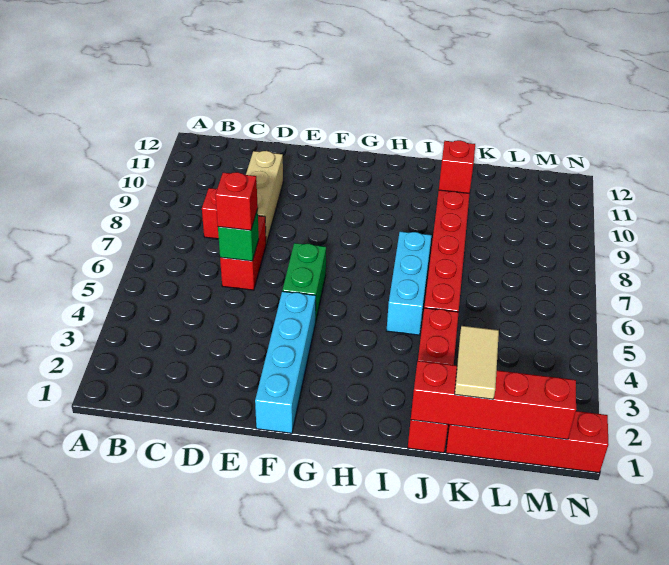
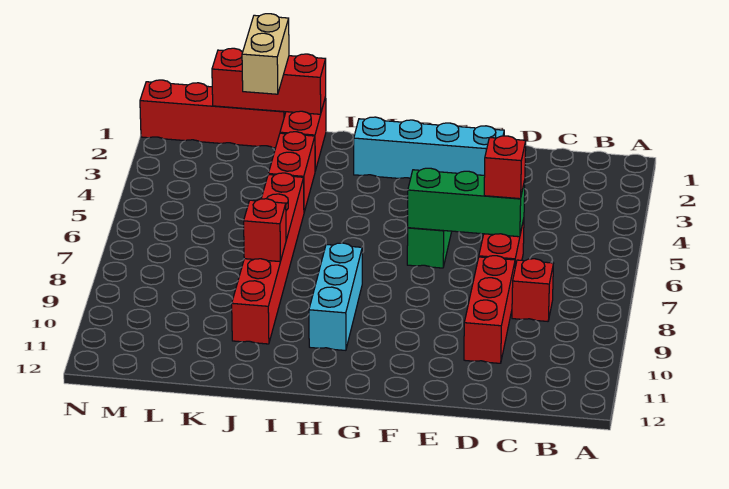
green brick D6 level 2 -> green brick D6:F6 level 2
tan brick D8:D10 level 1 -> red brick D8:D10 level 1
cyan brick F1:F4 level 1 -> cyan brick E2:H2 level 1
cyan brick I5:I7 level 1 -> cyan brick H8:H10 level 1
red brick J1:M1 level 2 -> red brick J1:L1 level 2
red brick J10 level 2 -> red brick J8 level 2
tan tile K1:K2 level 3 -> tan brick K1:K2 level 3

